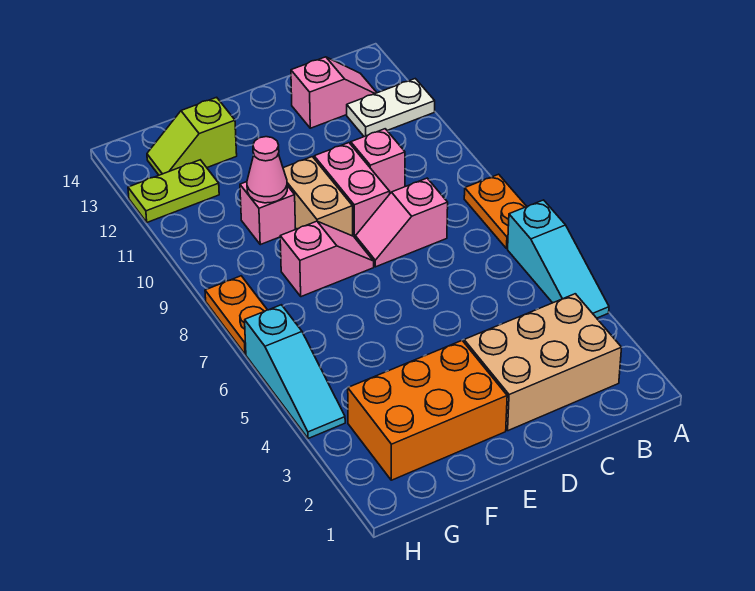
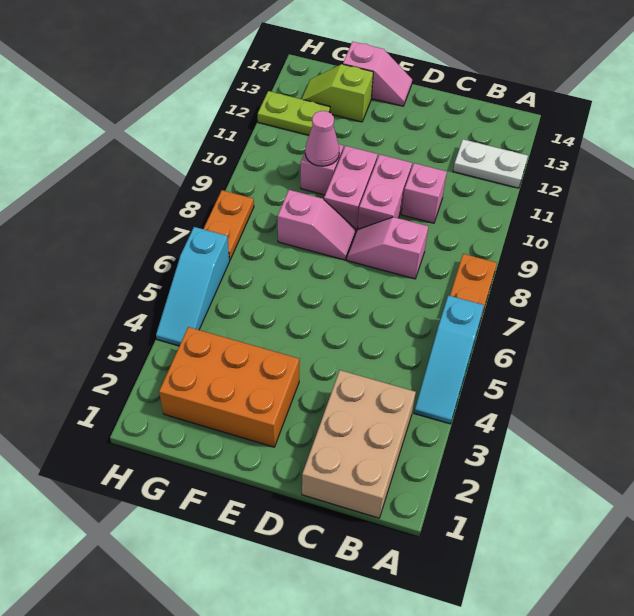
tan brick B2:D3 level 1 -> tan brick B1:C3 level 1
pink slope B13:C13 level 1 top C -> pink slope E14:F14 level 1 top F
tan brick E9:E10 level 1 -> pink brick E9:E10 level 1

